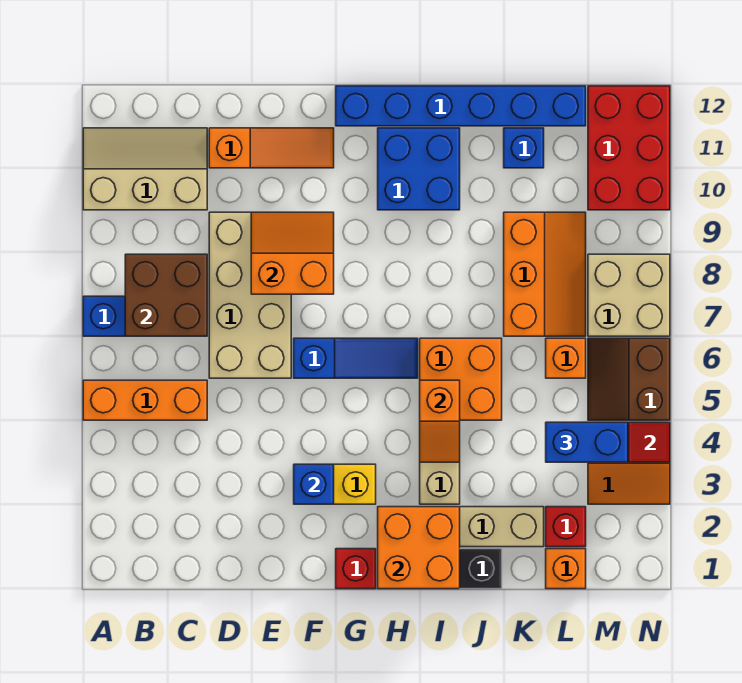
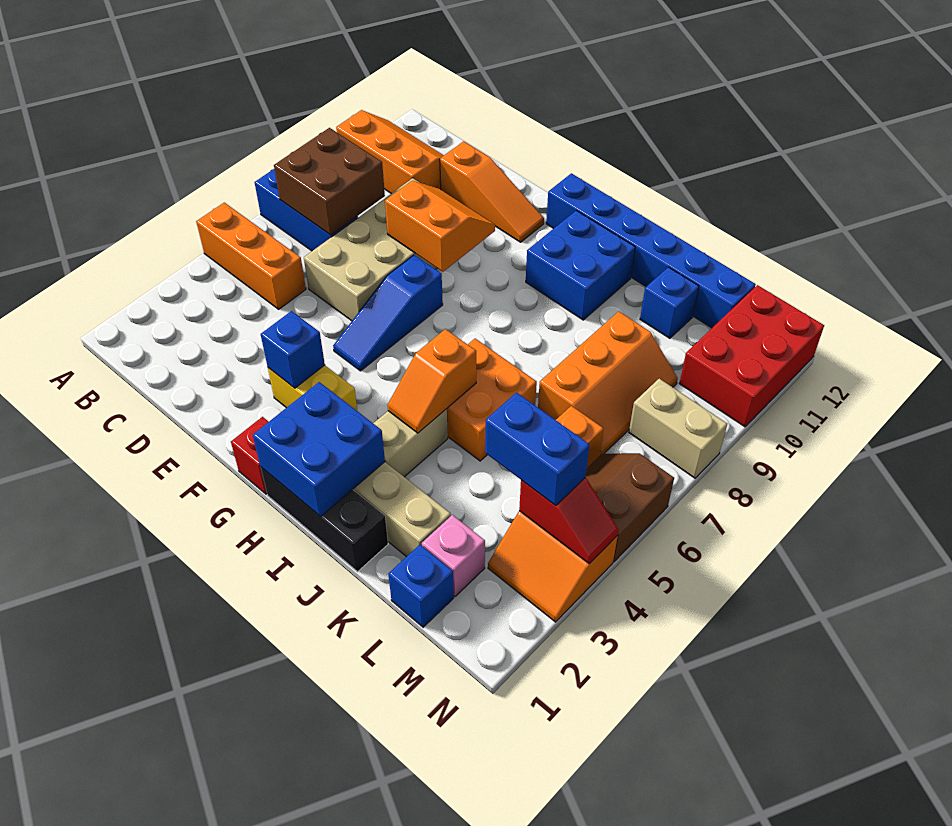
tan slope A10:C11 level 1 top 10 -> orange slope A10:C11 level 1 top 10
blue slope F6:H6 level 1 top F -> blue slope F5:F7 level 1 top 7
orange brick H1:I2 level 2 -> blue brick H1:I2 level 2
orange brick L1 level 1 -> blue brick L1 level 1
red brick L2 level 1 -> pink brick L2 level 1
tan brick M7:N8 level 1 -> tan brick M8:N8 level 1

